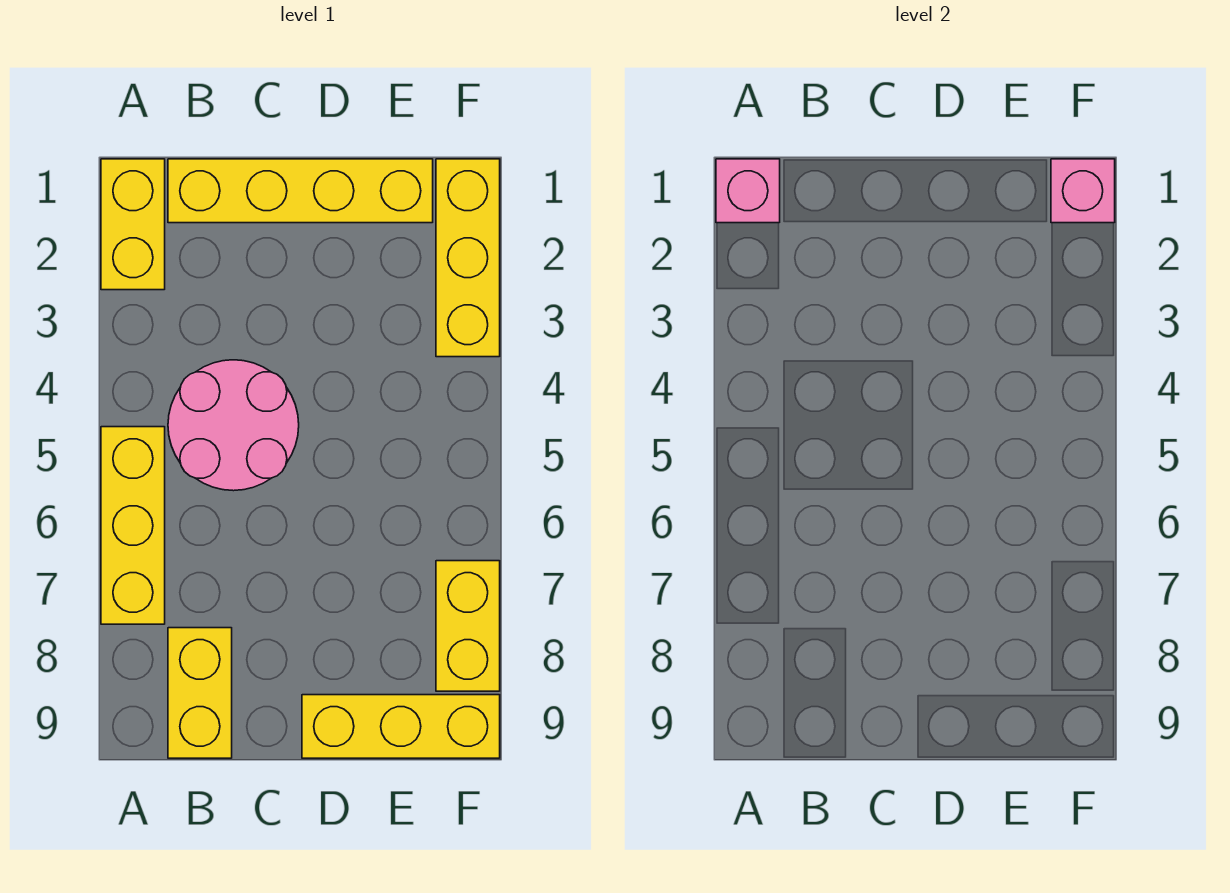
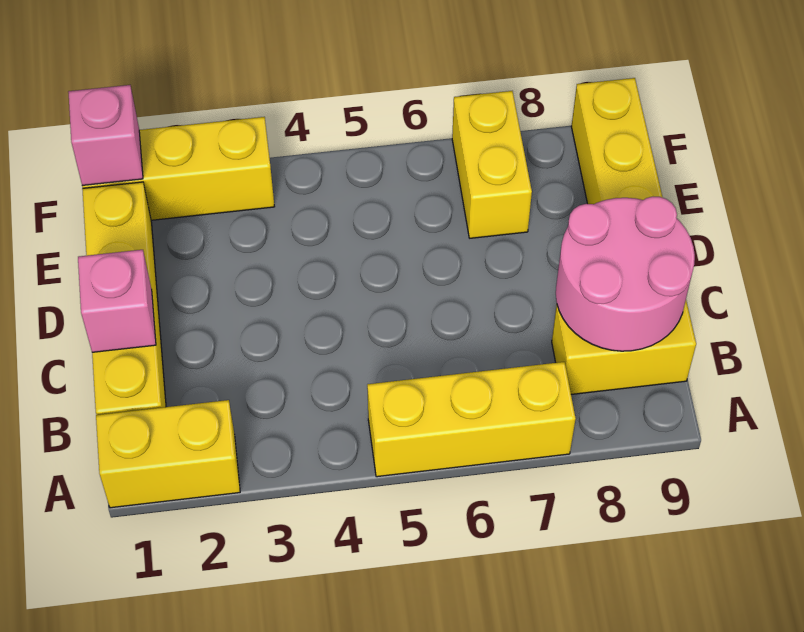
pink brick A1 level 2 -> pink brick C1 level 2
pink round brick B4:C5 level 1 -> pink round brick B8:C9 level 2
yellow brick F7:F8 level 1 -> yellow brick E7:F7 level 1

